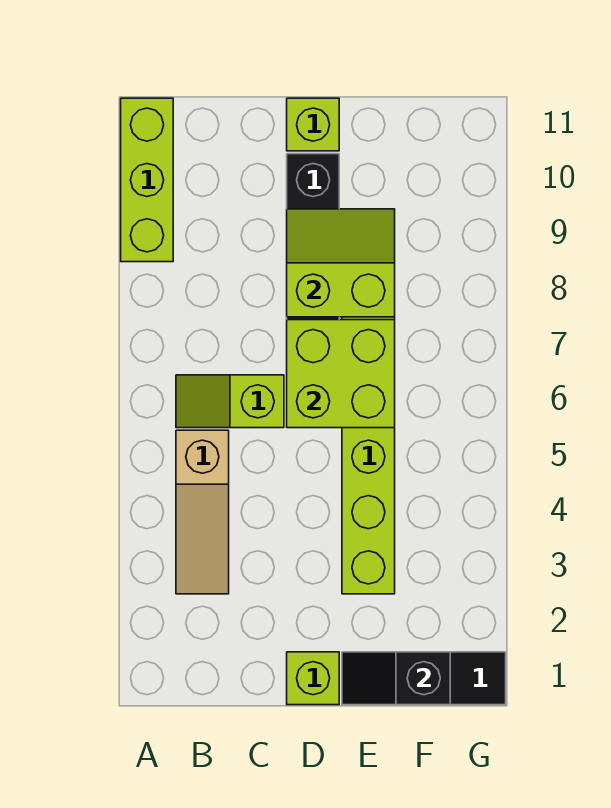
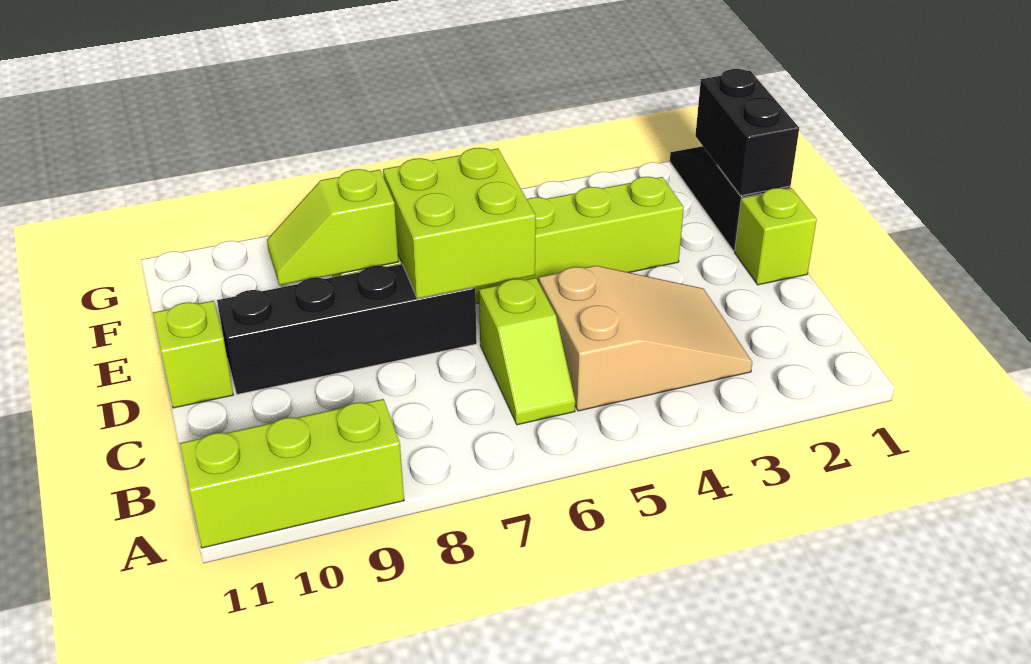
tan slope B3:B5 level 1 top 5 -> tan slope B3:C5 level 1 top 5
lime slope D8:E9 level 2 top 8 -> lime slope E8:E9 level 2 top 8
black slope E1:F1 level 2 top F -> black brick E1:F1 level 2

